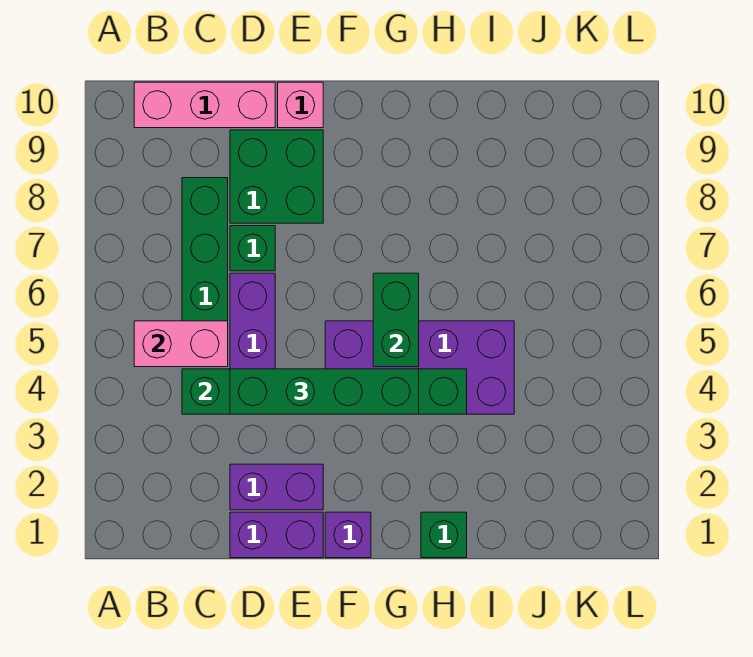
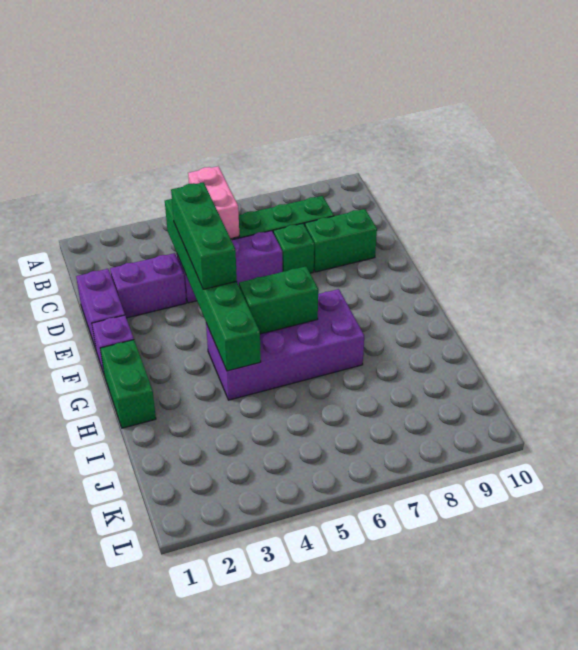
pink brick B10:D10 level 1 -> none
purple brick D2:E2 level 1 -> purple brick D2:D3 level 1
green brick D4:G4 level 3 -> green brick D4:F4 level 3
green brick D8:E9 level 1 -> green brick D8:D9 level 1
pink brick E10 level 1 -> none
purple brick F4:I5 level 1 -> purple brick G4:H7 level 1
green brick H1 level 1 -> green brick G1:H1 level 1

